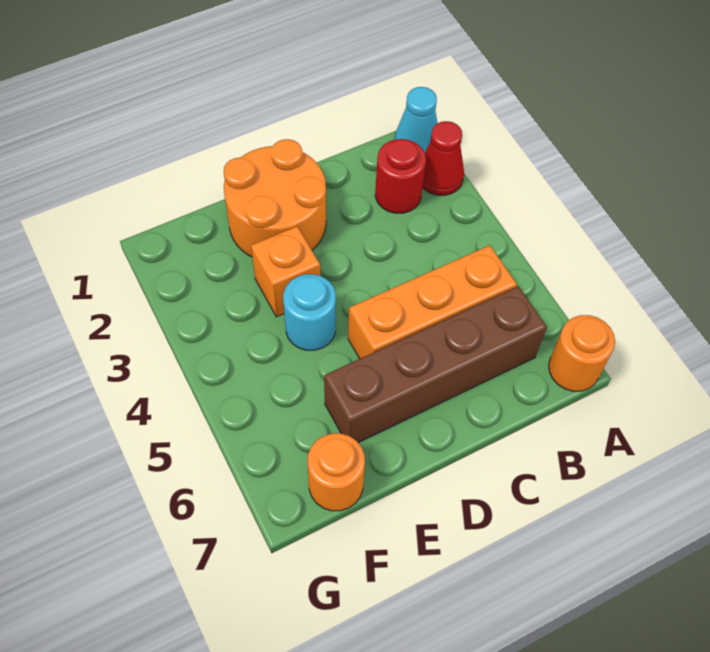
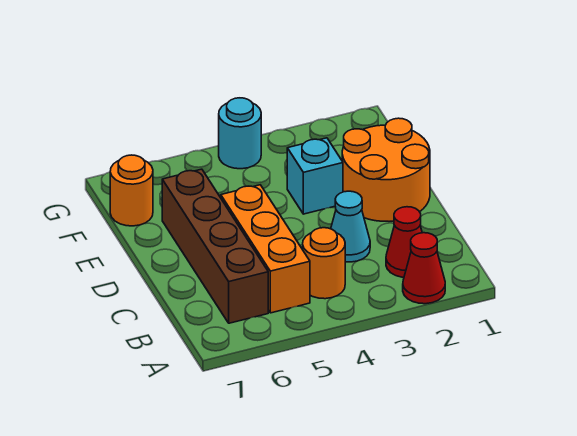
cyan cone A1 level 1 -> cyan cone C3 level 1
orange round brick A7 level 1 -> orange round brick B4 level 1
red round brick B2 level 1 -> red cone B2 level 1
orange brick E3 level 1 -> cyan brick E3 level 1
cyan round brick E4 level 1 -> cyan round brick G4 level 1

